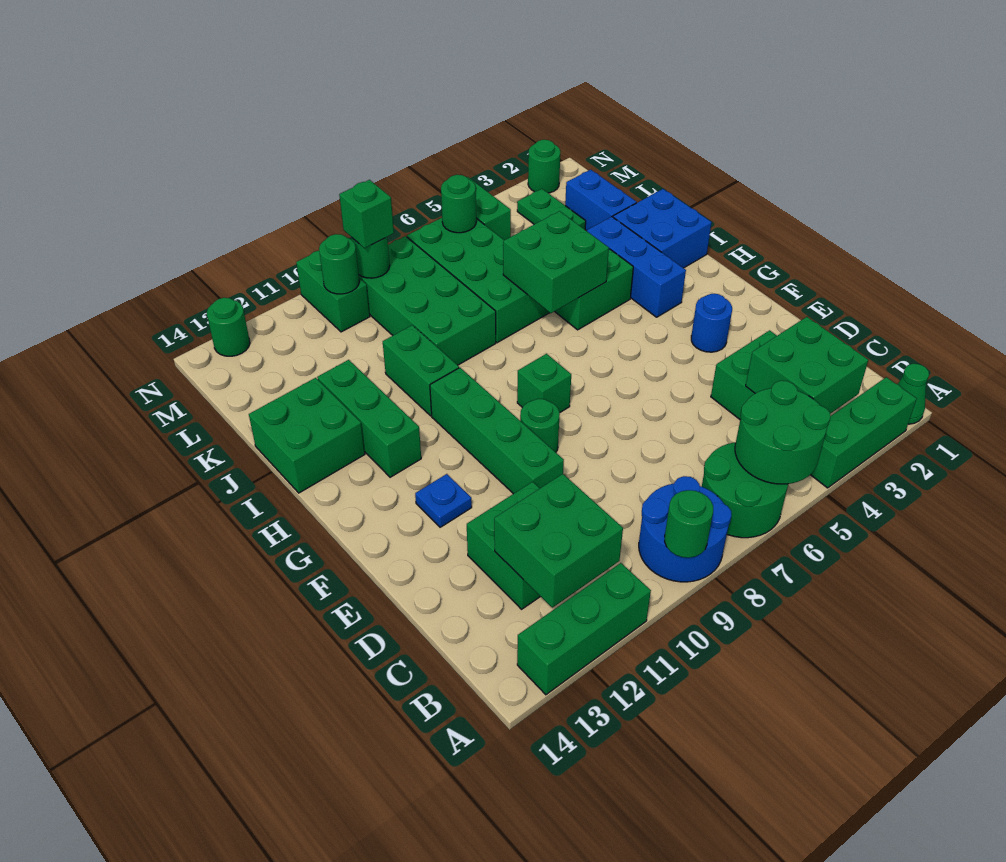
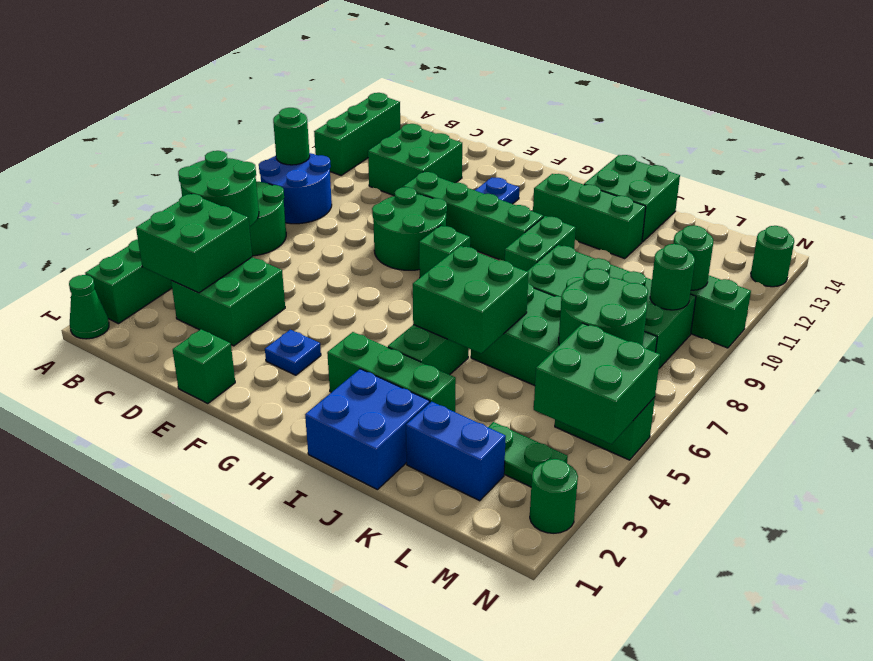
green brick B11:C12 level 2 -> green brick M4:N5 level 2
blue round brick F3 level 1 -> blue plate F3 level 1
green round brick F9 level 1 -> green round brick E8:F9 level 1
blue brick H3:J3 level 1 -> green brick H3:J3 level 1
green brick I10:J10 level 1 -> green brick I9:I10 level 1
green round brick M6 level 2 -> green round brick L6:M7 level 2
green brick M9 level 3 -> green brick E1 level 1

